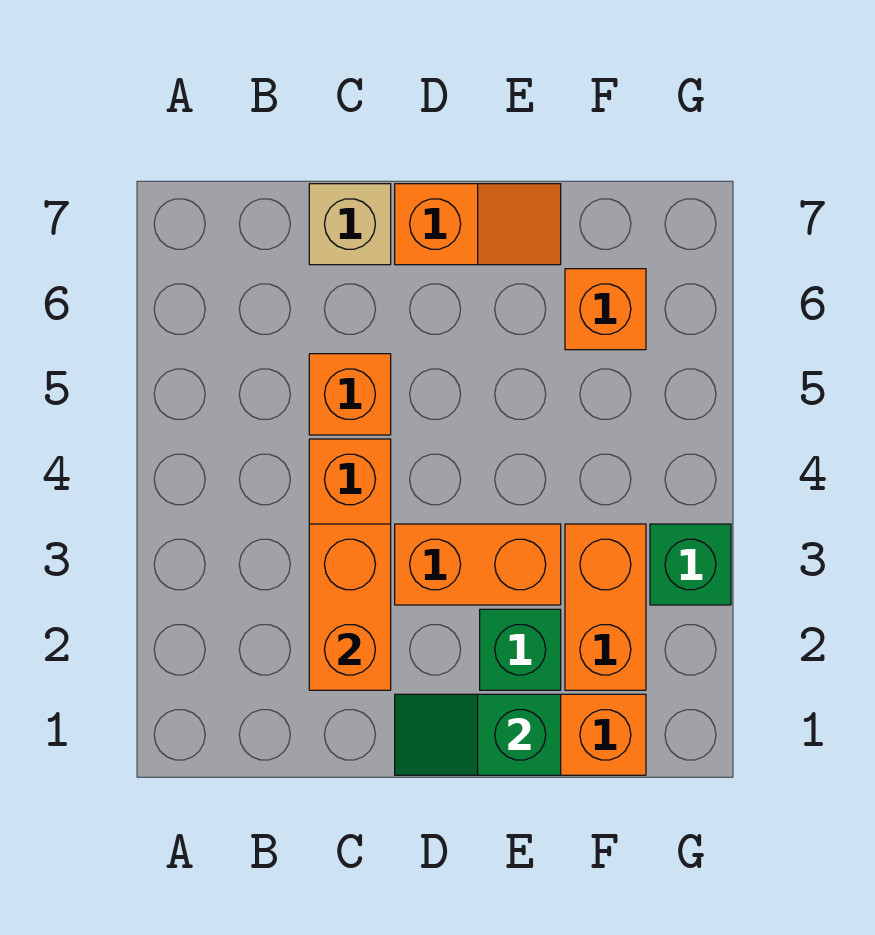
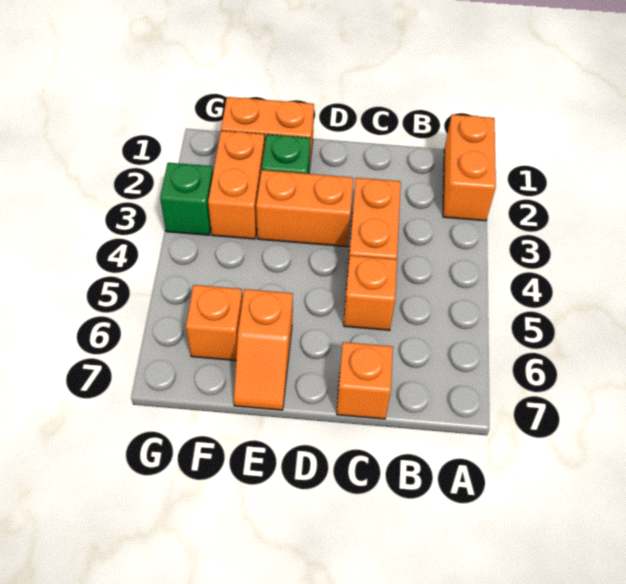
orange brick C2:C3 level 2 -> orange brick A1:A2 level 1
tan brick C7 level 1 -> orange brick C7 level 1
green slope D1:E1 level 2 top E -> none
orange slope D7:E7 level 1 top D -> orange slope E6:E7 level 1 top 6

